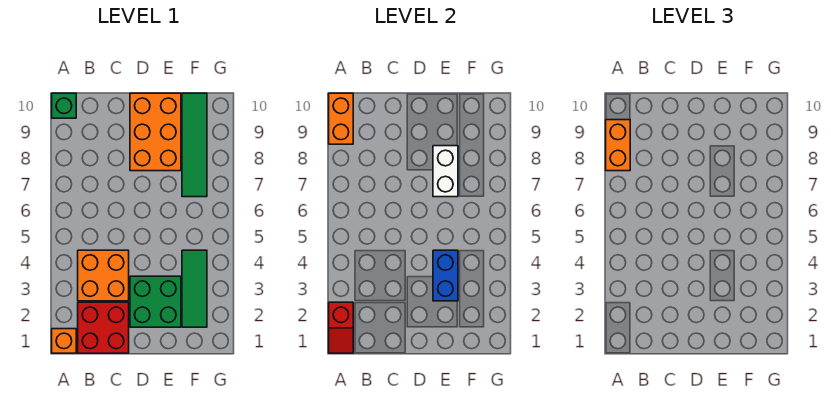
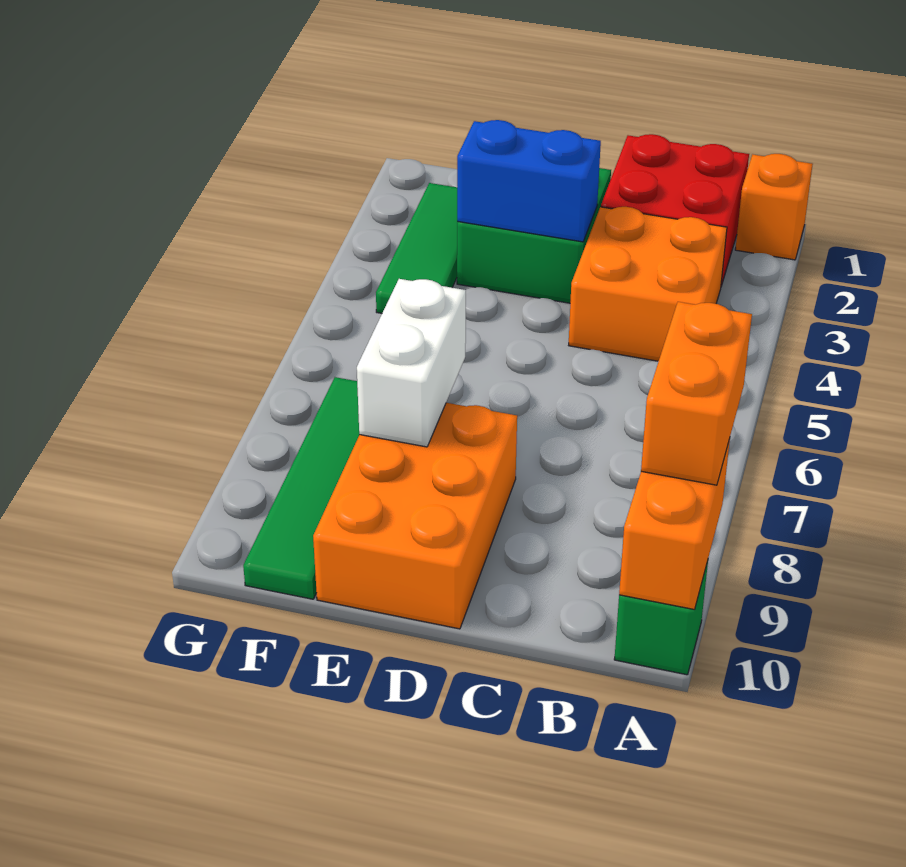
red slope A1:A2 level 2 top 2 -> none
blue brick E3:E4 level 2 -> blue brick D3:E3 level 2

